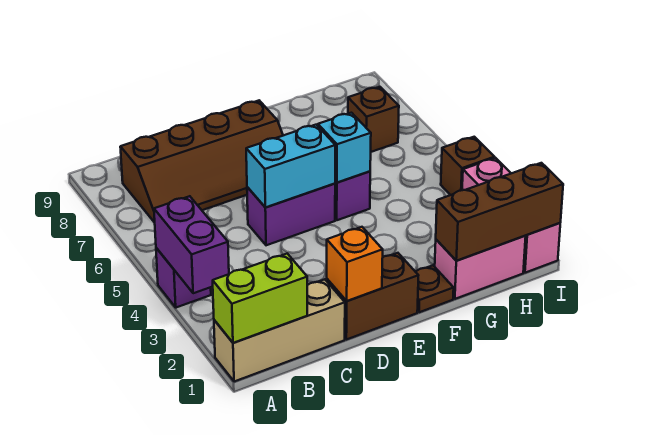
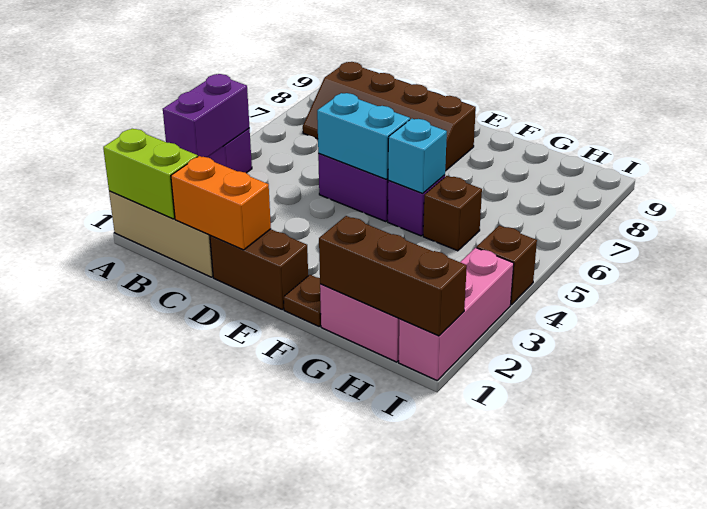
orange brick D1 level 2 -> orange brick C1:D1 level 2
brown brick H7 level 1 -> brown brick G5 level 1

